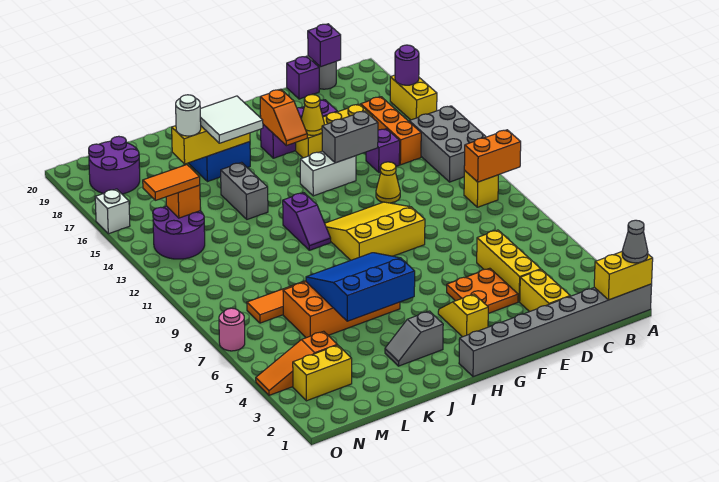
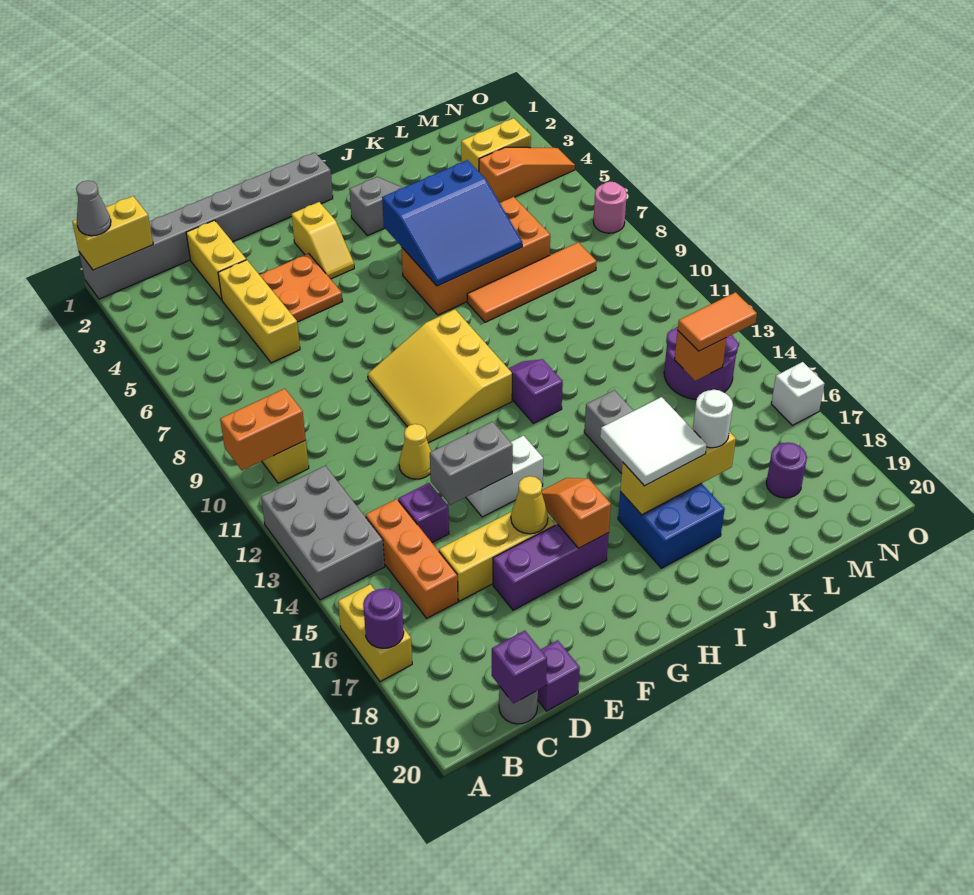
yellow slope F9:H11 level 1 top 9 -> yellow slope F9:H11 level 1 top H
purple round brick M18:N19 level 1 -> purple round brick M18 level 1

